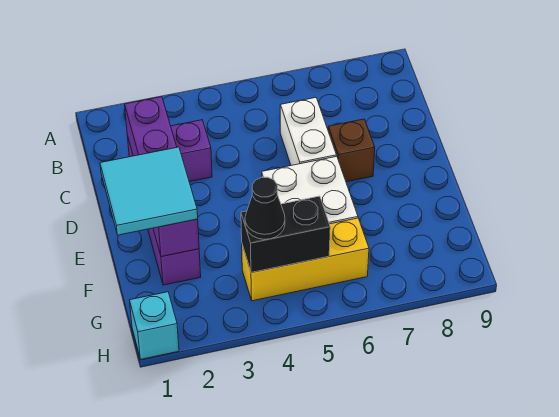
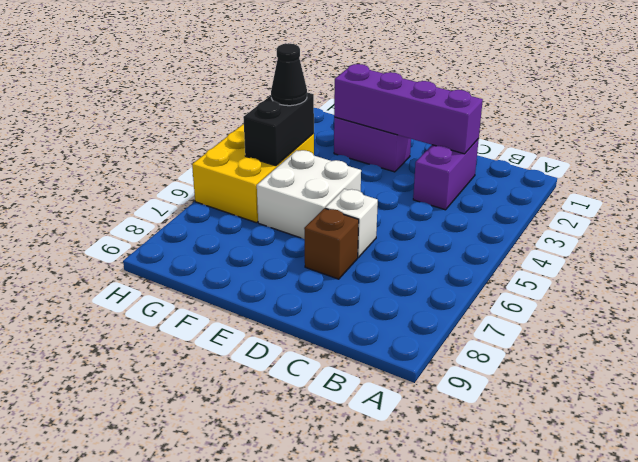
white brick C6:D6 level 1 -> white brick D6 level 1
cyan tile E1:F2 level 3 -> none
yellow brick G4:G6 level 1 -> yellow brick G4:H6 level 1
cyan brick H1 level 1 -> none

